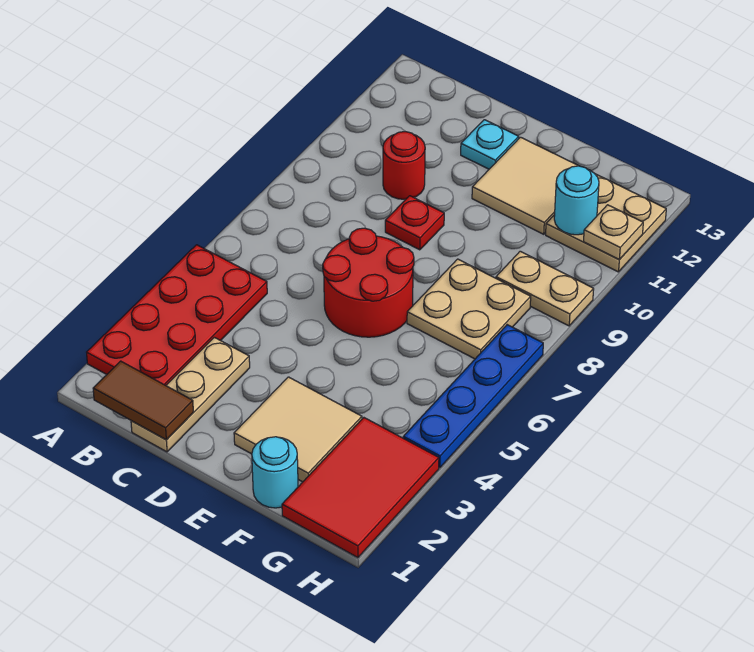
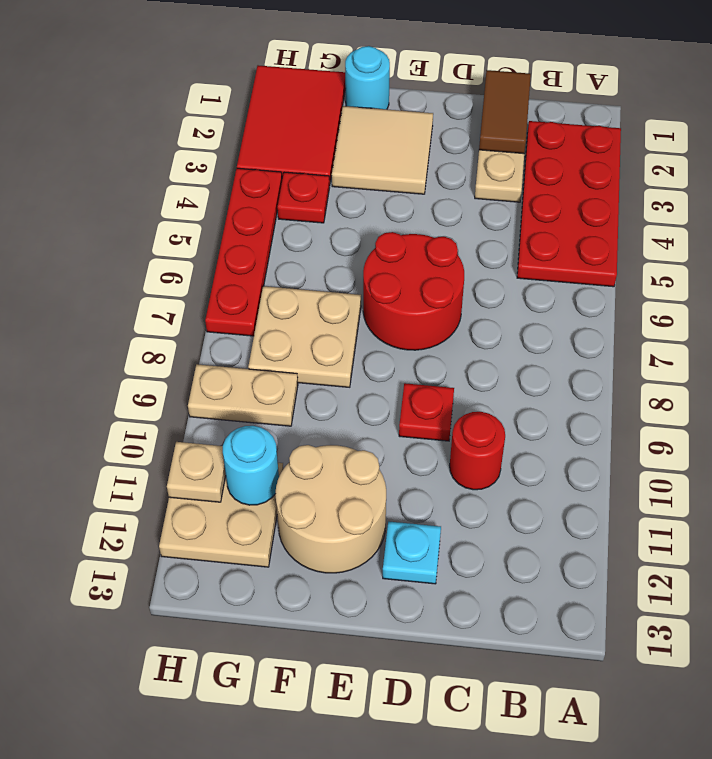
brown tile B1:C1 level 2 -> brown tile C1:C2 level 2
tan tile E11:F12 level 1 -> tan round brick E11:F12 level 1
none -> red plate G4 level 1
blue plate H4:H7 level 1 -> red plate H4:H7 level 1

